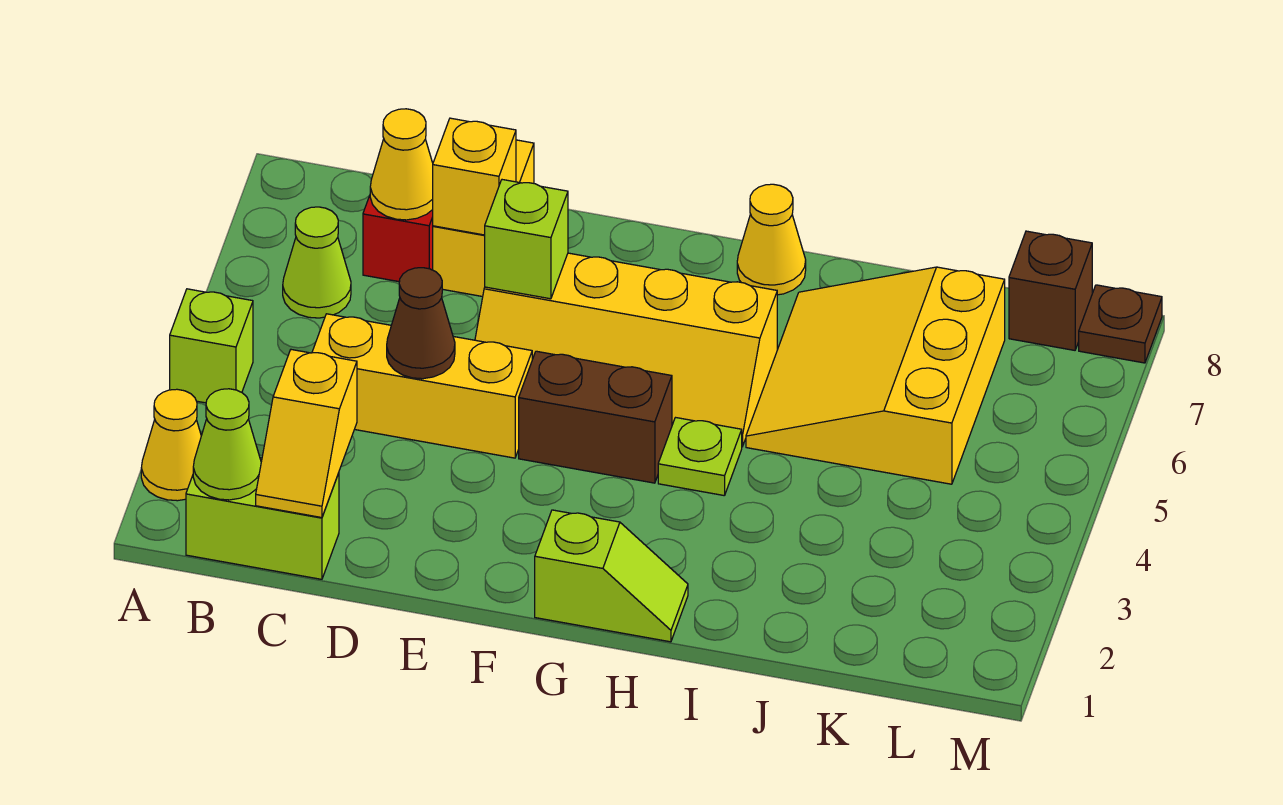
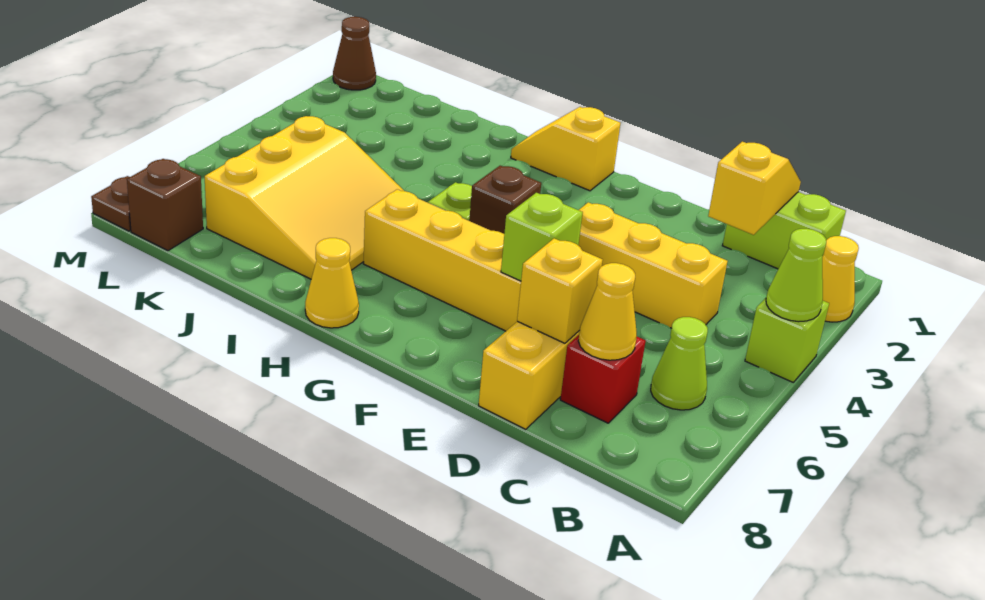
lime cone B1 level 2 -> lime cone A4 level 2
brown cone D4 level 2 -> brown cone M1 level 1
brown brick F4:G4 level 1 -> brown brick G4 level 1
lime slope G1:H1 level 1 top G -> yellow slope G1:H1 level 1 top G

